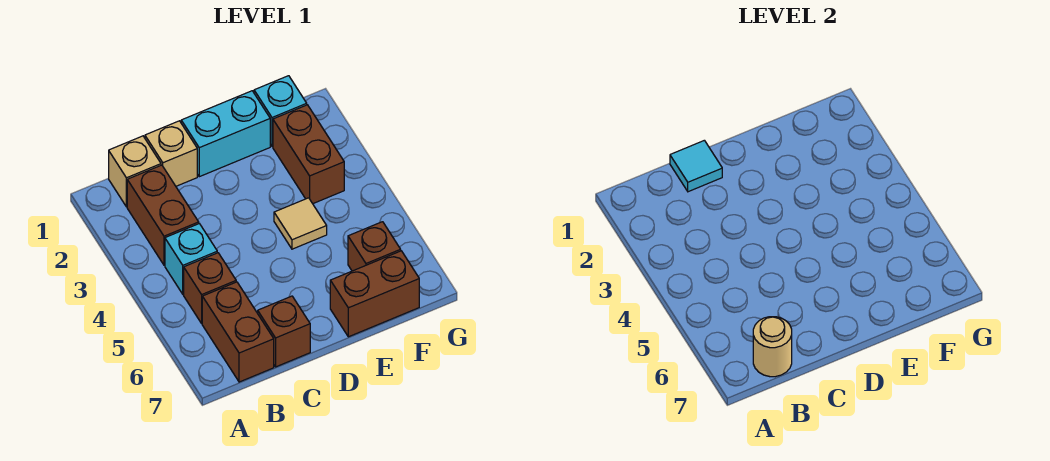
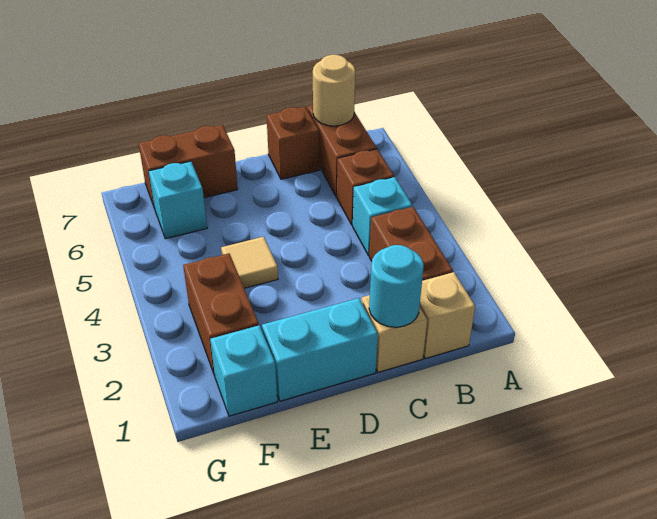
cyan tile C1 level 2 -> cyan round brick C1 level 2
brown brick F6 level 1 -> cyan brick F6 level 1

